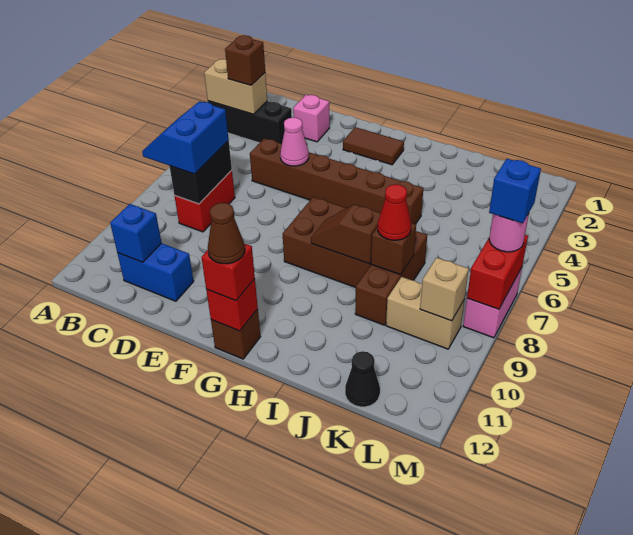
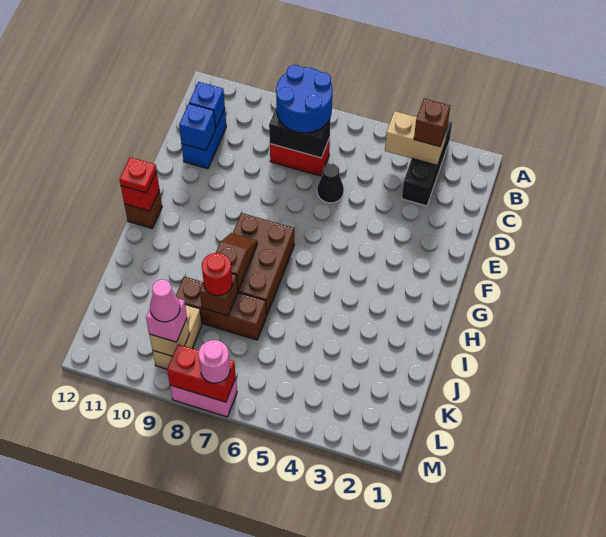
tan brick A3:B3 level 2 -> tan brick B3:B4 level 2
blue slope B7:C8 level 3 top C -> blue round brick B7:C8 level 3
pink brick D2 level 1 -> pink brick L9 level 3
brown brick D5:I5 level 1 -> none
pink cone E5 level 2 -> pink cone L9 level 4
brown tile F2:G2 level 1 -> none
red brick G12 level 3 -> red plate G12 level 3
brown cone G12 level 4 -> none
red cone J8 level 3 -> red round brick J8 level 3
black cone K12 level 1 -> black cone D6 level 1
blue brick M7 level 4 -> blue brick D11 level 2

